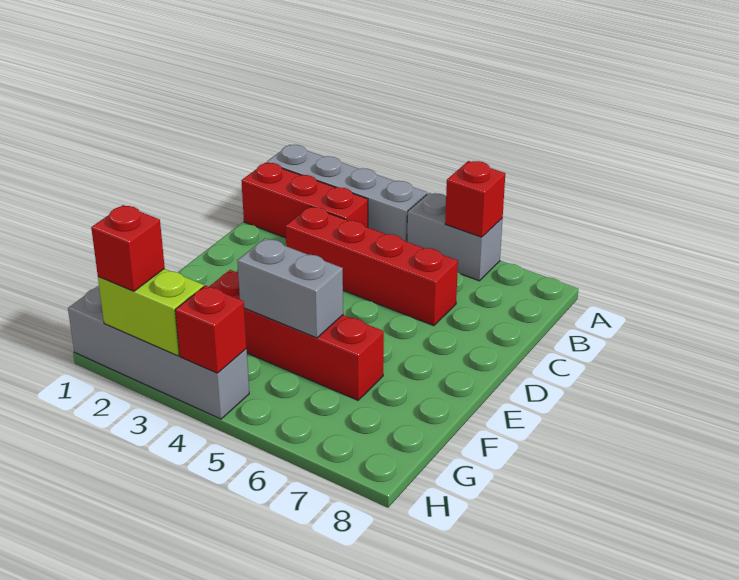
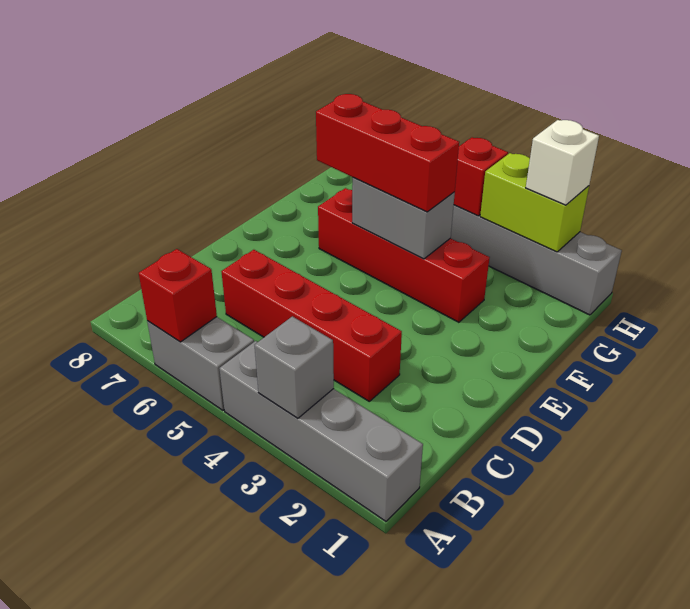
none -> grey brick A3 level 2
red brick B1:B3 level 1 -> red brick F4:F6 level 3
red brick H2 level 3 -> white brick H2 level 3

